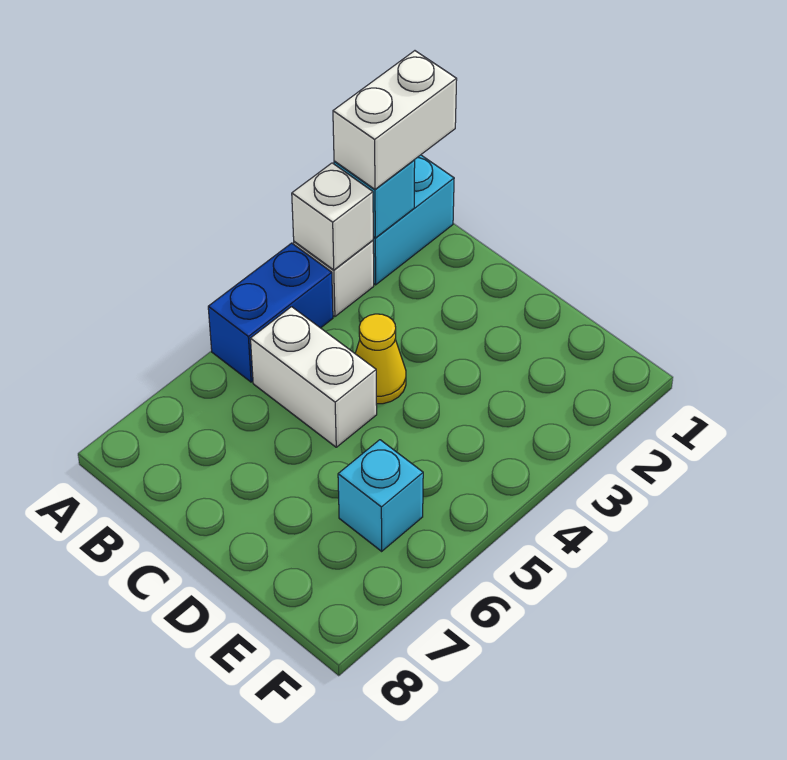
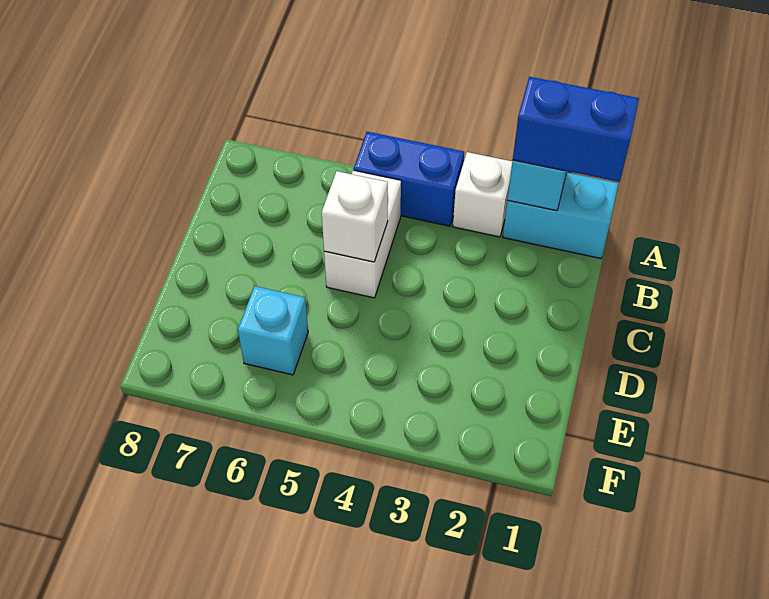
white brick A1:A2 level 3 -> blue brick A1:A2 level 3
white brick A3 level 2 -> white brick C5 level 2
yellow cone C4 level 1 -> none

